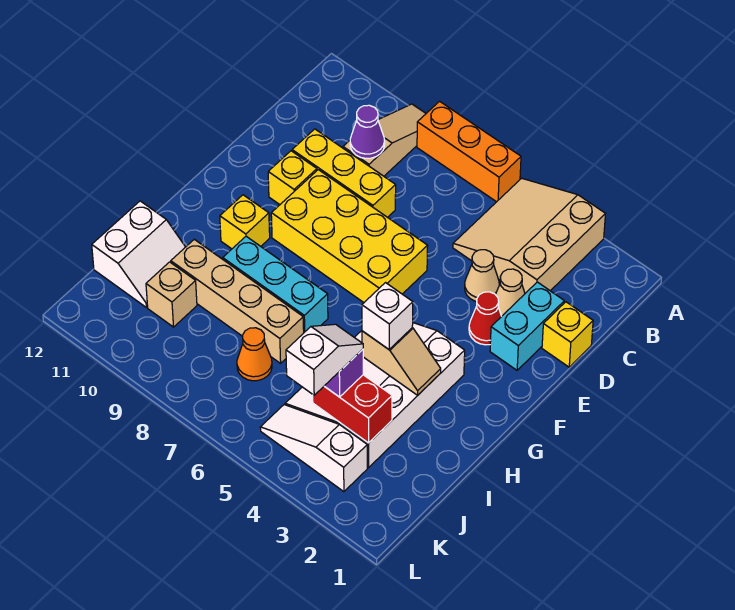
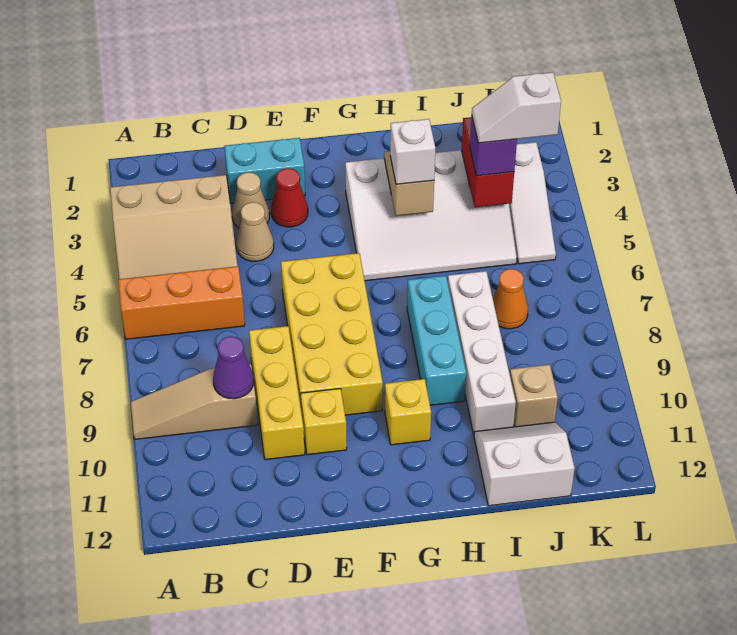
orange brick A6:A8 level 1 -> orange brick A6:C6 level 1
yellow brick D1 level 1 -> none
tan brick I7:I10 level 1 -> white brick I7:I10 level 1

